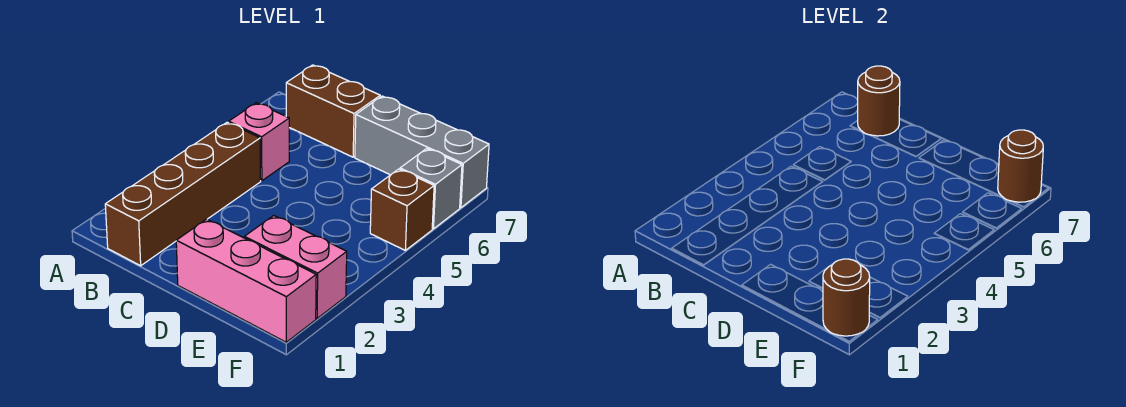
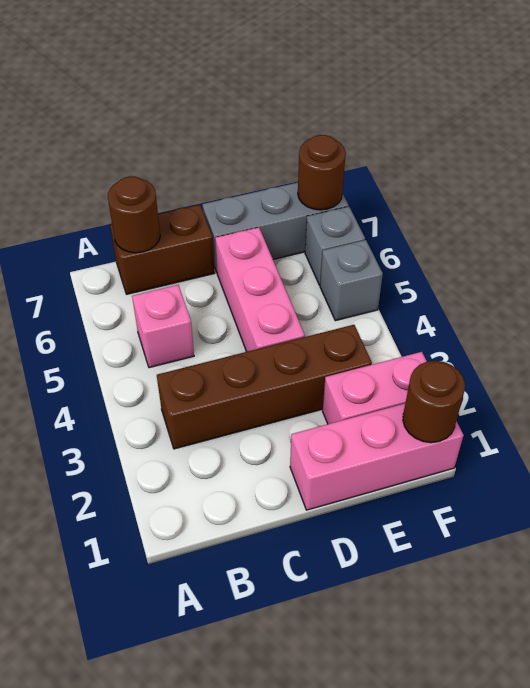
brown brick B1:B4 level 1 -> brown brick B3:E3 level 1
none -> pink brick D4:D6 level 1
brown brick F5 level 1 -> grey brick F5 level 1

